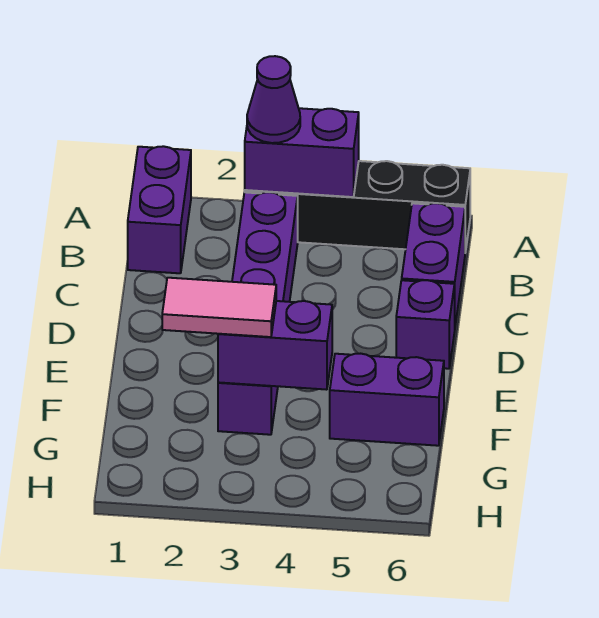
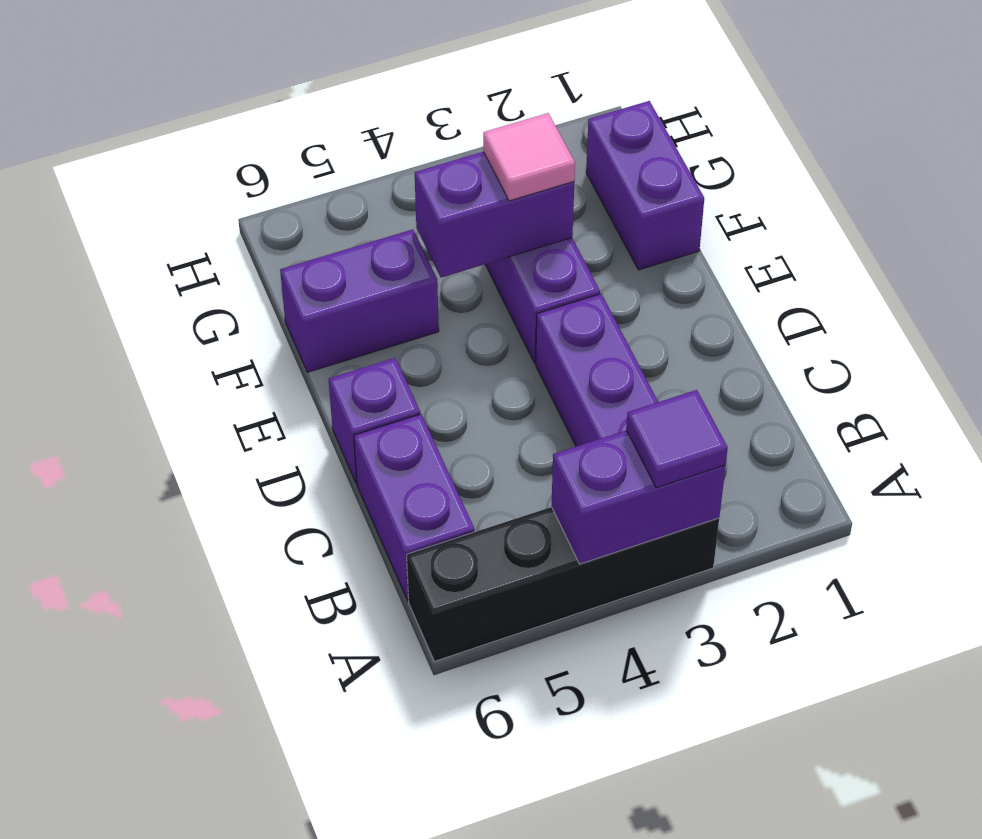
purple brick A1:B1 level 1 -> purple brick F1:G1 level 1
purple cone A3 level 3 -> purple tile A3 level 3
pink tile F2:F3 level 3 -> pink tile F3 level 3

